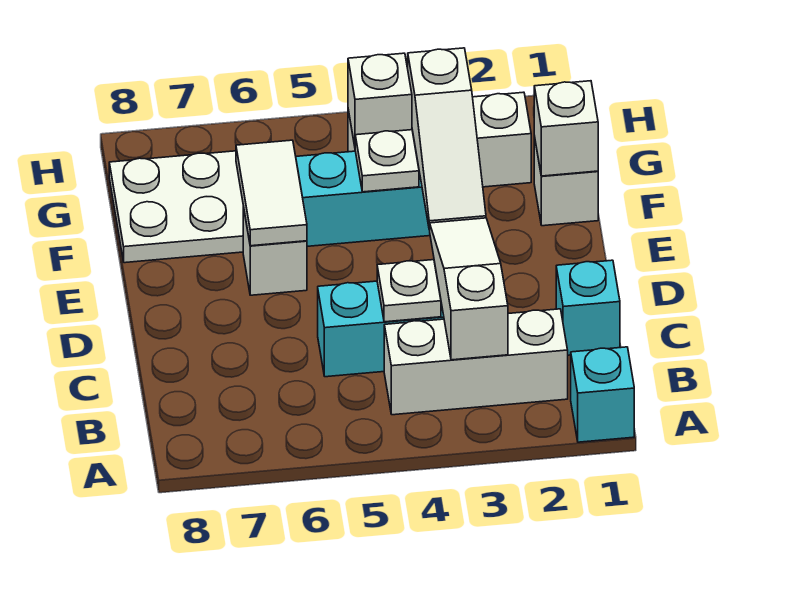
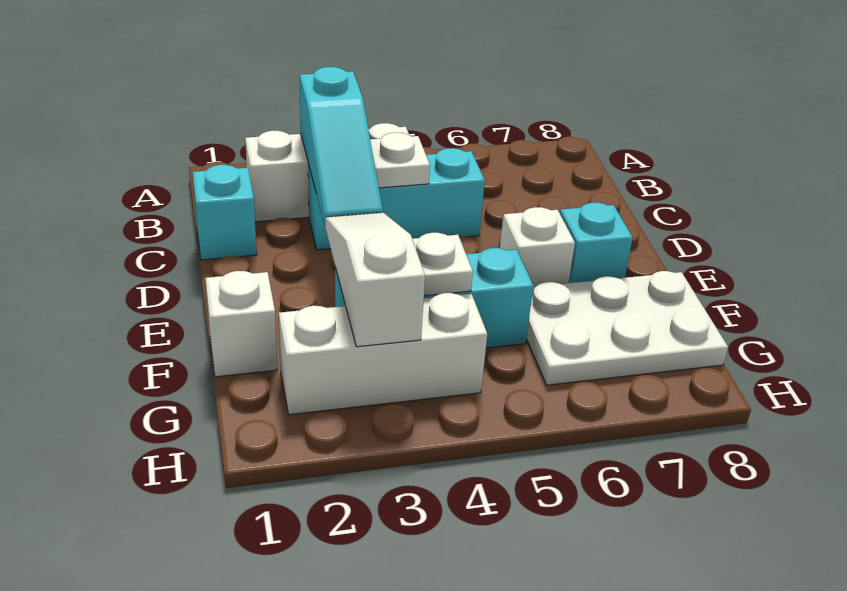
cyan brick A1 level 1 -> cyan brick E7 level 1
white slope B3:D3 level 2 top B -> cyan slope B3:D3 level 2 top B
white tile E6:F6 level 2 -> none
white brick F1 level 2 -> none
white brick G4 level 2 -> none

